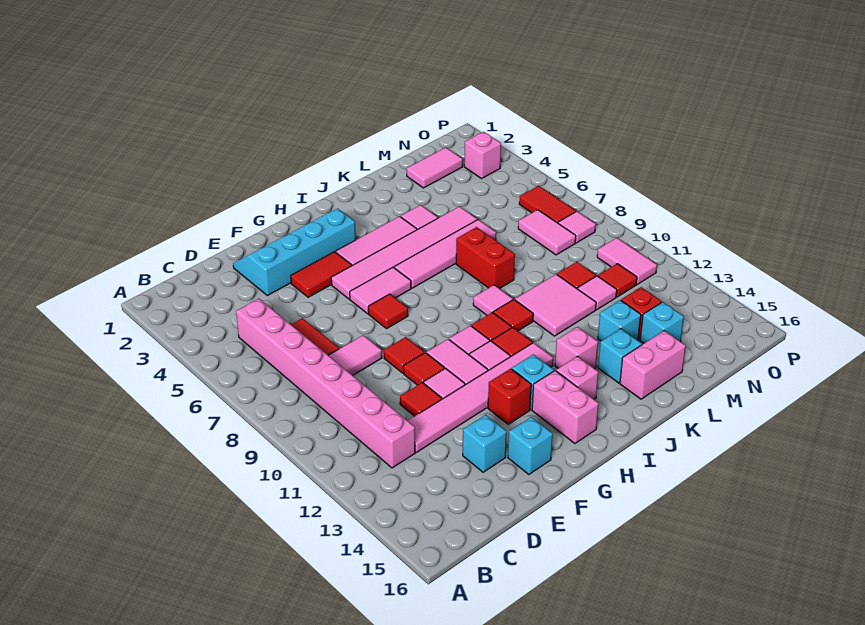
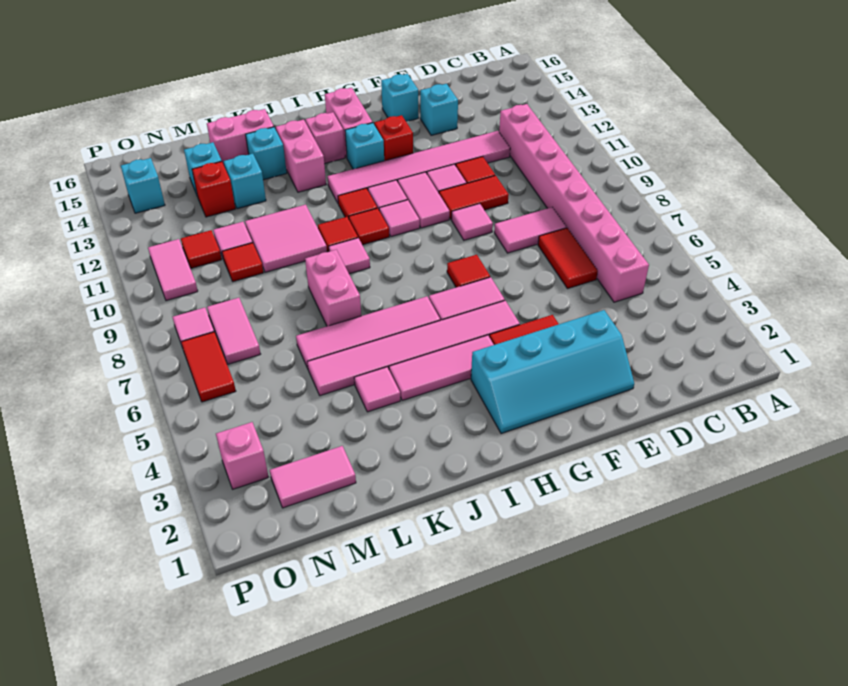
red tile F9 level 1 -> pink tile F9 level 1
red tile F10 level 1 -> red tile E10:F10 level 1
pink brick J13 level 1 -> pink brick J13:J14 level 1
red brick K7:K8 level 1 -> pink brick K7:K8 level 1
none -> cyan brick O14 level 1

